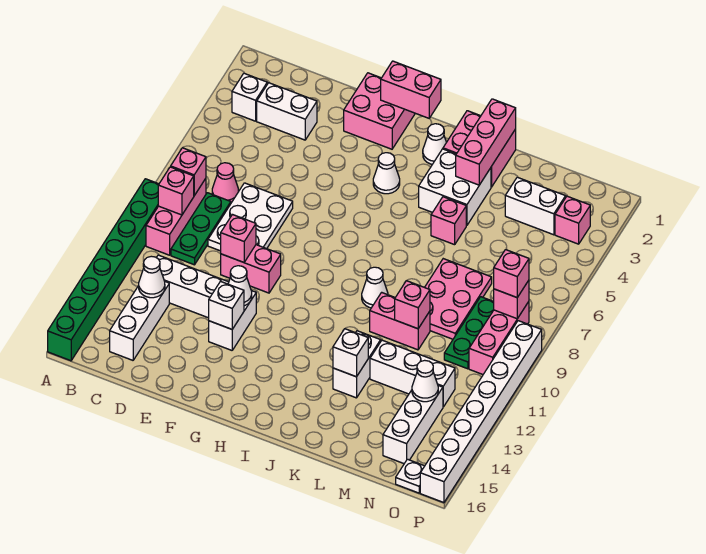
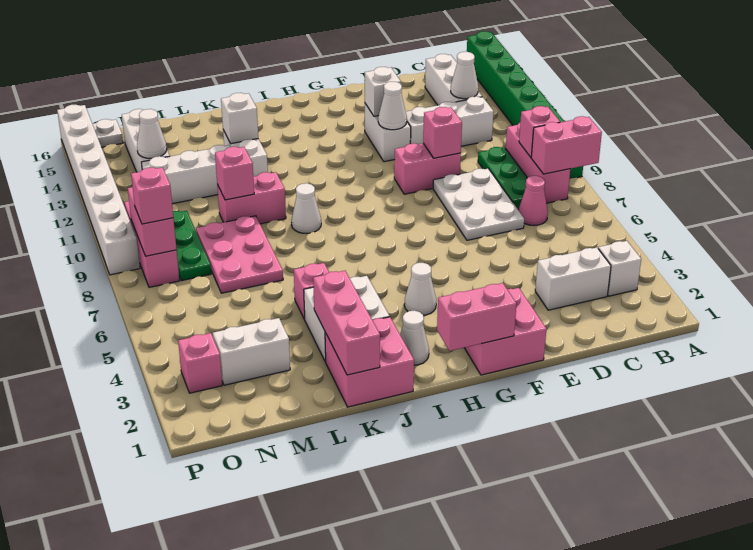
pink brick B8 level 2 -> pink brick A8:B8 level 2
pink brick O8 level 2 -> pink brick O8:O9 level 2

